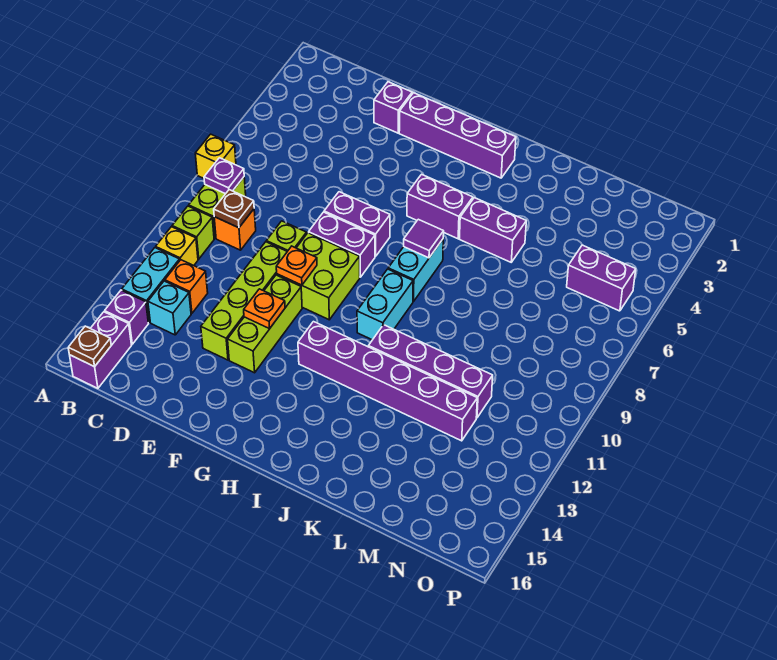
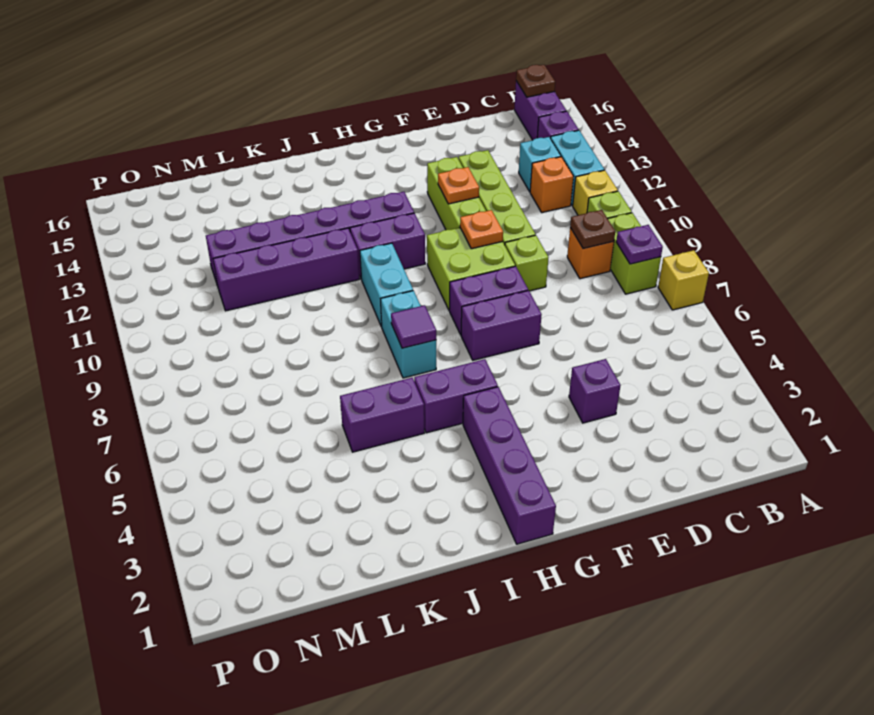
purple brick E2 level 1 -> purple brick E4 level 1
purple brick F2:I2 level 1 -> purple brick H1:H4 level 1
purple brick N5:O5 level 1 -> purple brick H11:I11 level 1

